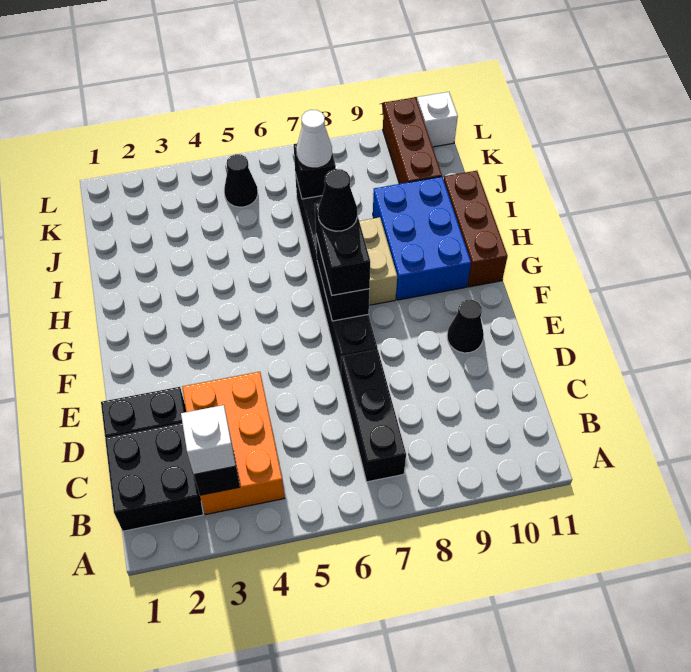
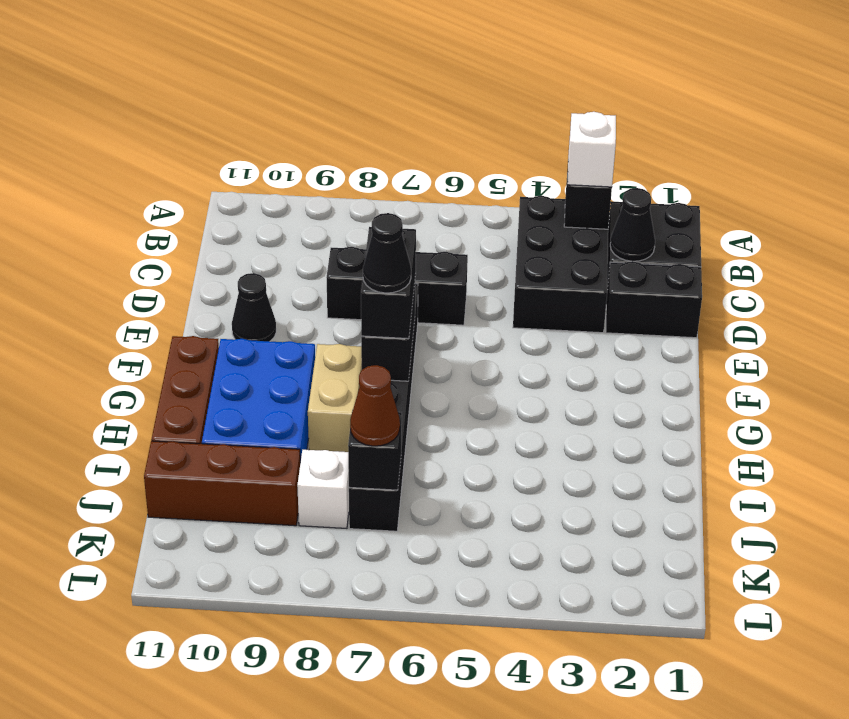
orange brick B3:D4 level 1 -> black brick B3:D4 level 1
black brick B7:D7 level 1 -> black brick D6:D8 level 1
white cone J7 level 3 -> brown cone J7 level 3
brown brick J10:L10 level 1 -> brown brick J9:J11 level 1
black cone K5 level 1 -> black cone C2 level 2
white brick L11 level 1 -> white brick J8 level 1

